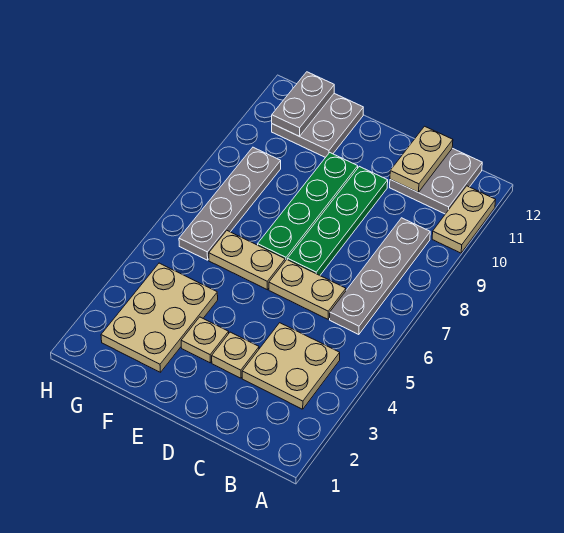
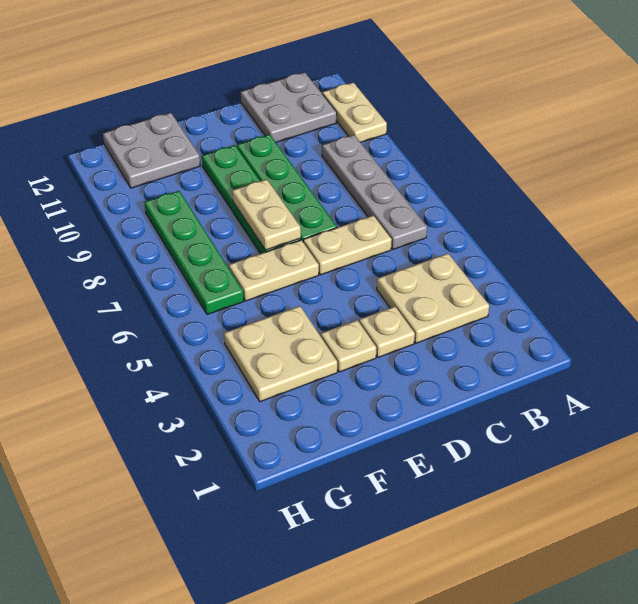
tan plate C11:C12 level 2 -> tan plate E7:E8 level 2
tan plate F2:G4 level 1 -> tan plate F3:G4 level 1
grey plate G6:G9 level 1 -> green plate G6:G9 level 1
grey plate G11:G12 level 2 -> none

